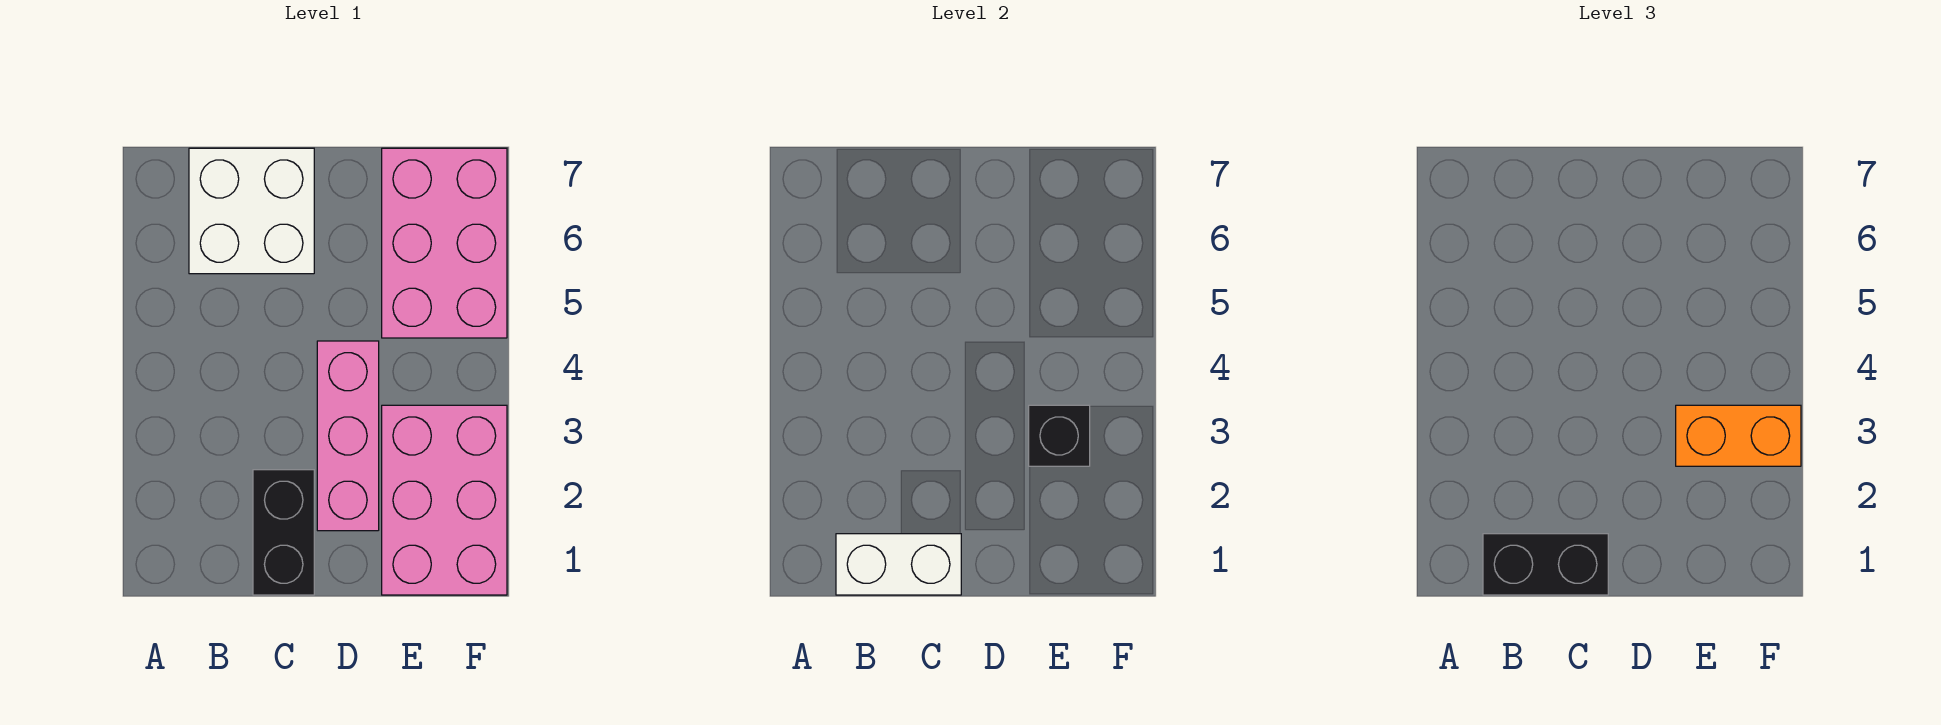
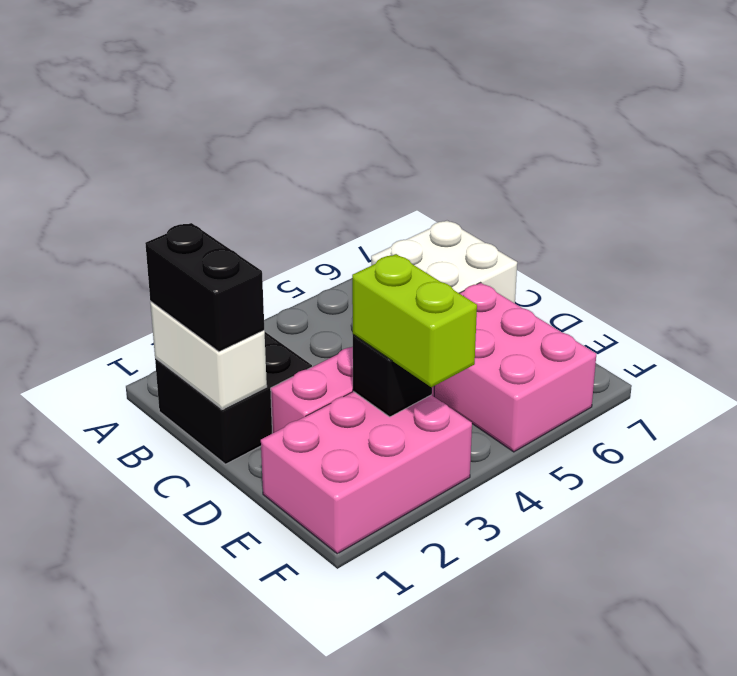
black brick C1:C2 level 1 -> black brick B1:C2 level 1
orange brick E3:F3 level 3 -> lime brick E3:F3 level 3
pink brick E5:F7 level 1 -> pink brick D5:F6 level 1

